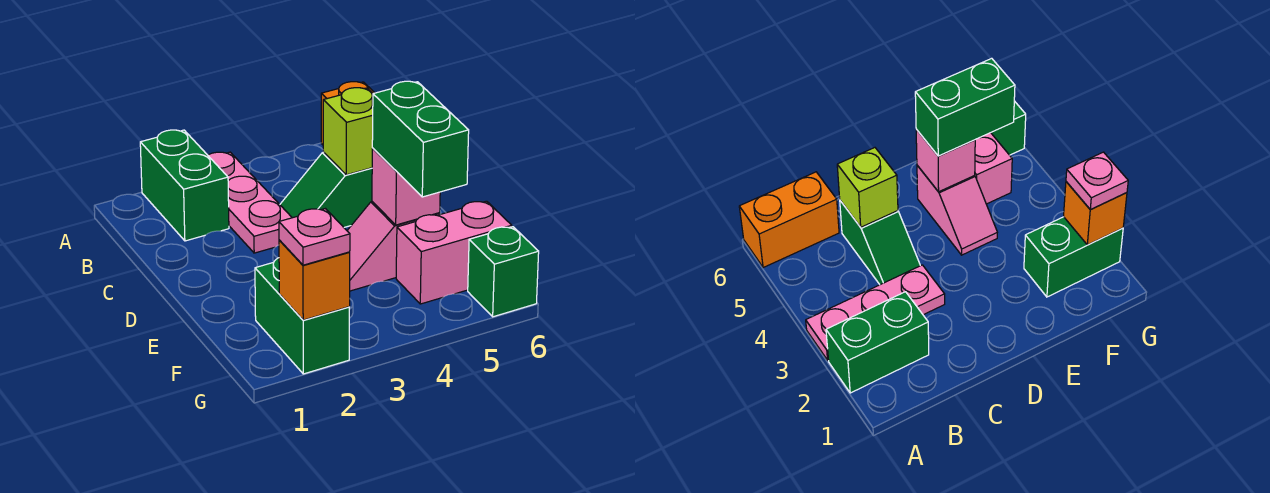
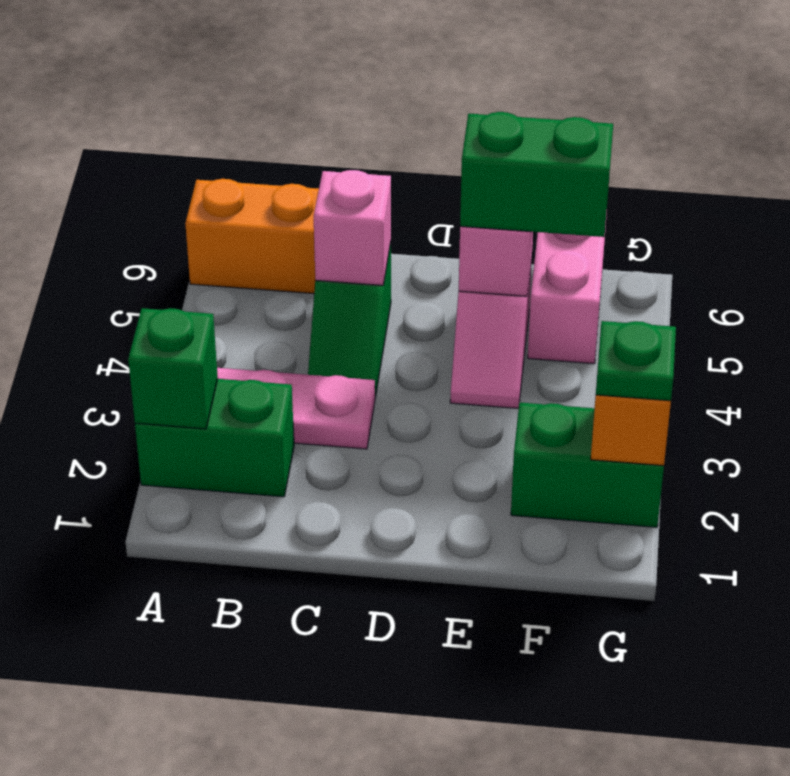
lime brick C5 level 2 -> pink brick C5 level 2
pink plate G2 level 3 -> green plate G2 level 3
green brick G6 level 1 -> green brick A2 level 2

